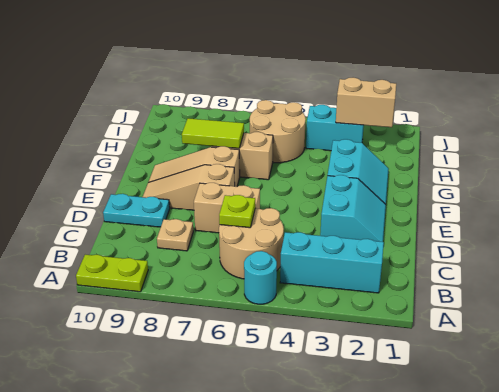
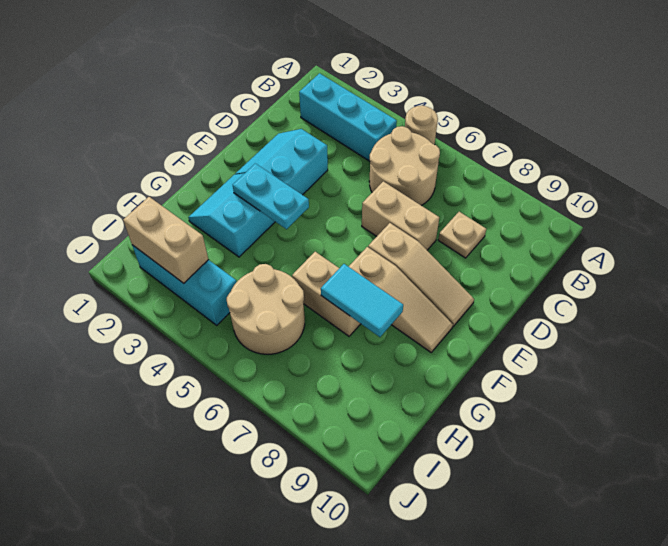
cyan round brick A5 level 1 -> tan round brick A5 level 1
lime plate A9:A10 level 1 -> none
lime plate C6 level 2 -> none
cyan plate D9:D10 level 1 -> cyan plate F3:F4 level 2
lime tile G7:G8 level 2 -> cyan tile G7:G8 level 2
cyan brick I3:I4 level 1 -> cyan brick I2:I4 level 1

